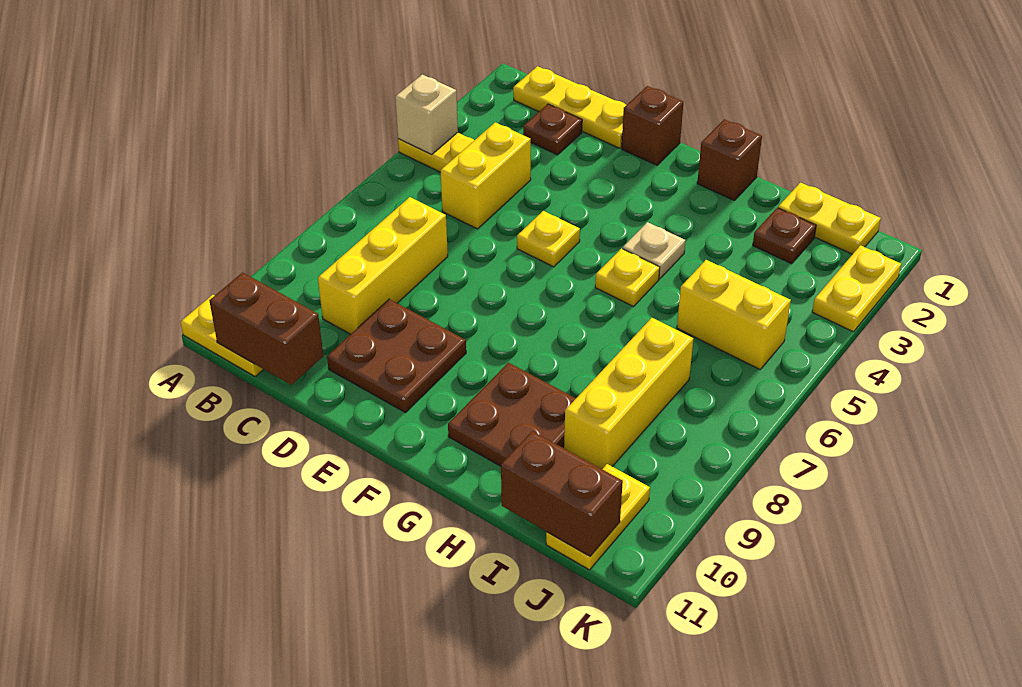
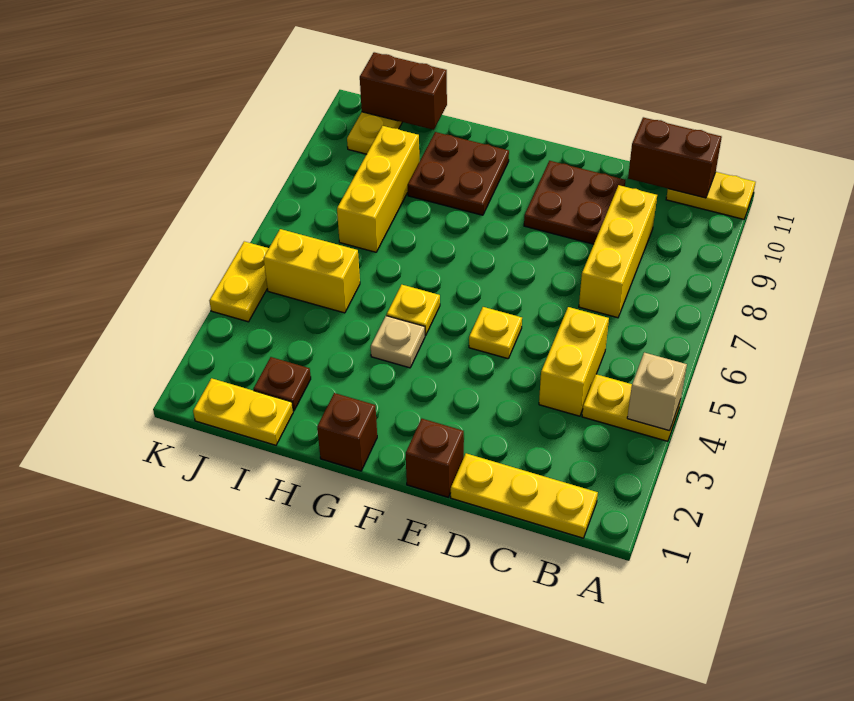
brown plate C2 level 1 -> none
yellow plate K2:K3 level 1 -> yellow plate K4:K5 level 1

